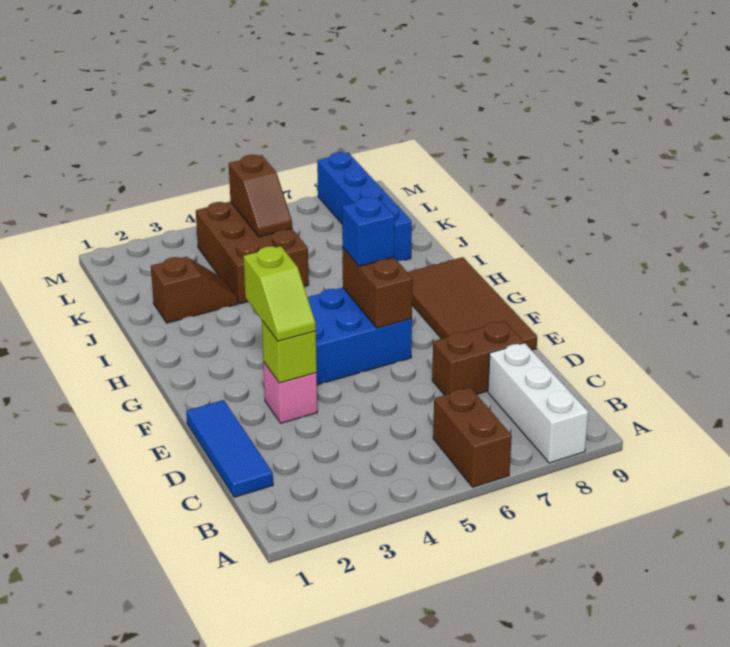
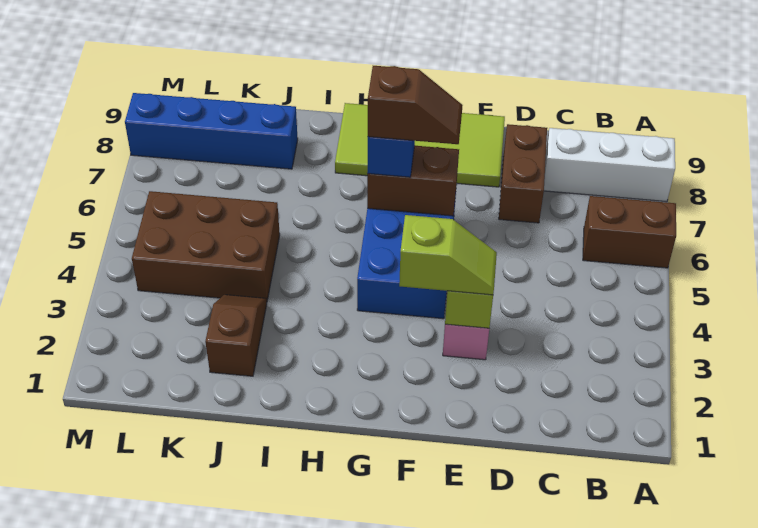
blue tile C1:E1 level 1 -> none
brown tile E8:H9 level 1 -> lime tile E8:H9 level 1
brown slope K5:L5 level 2 top L -> brown slope F6:G6 level 4 top G

